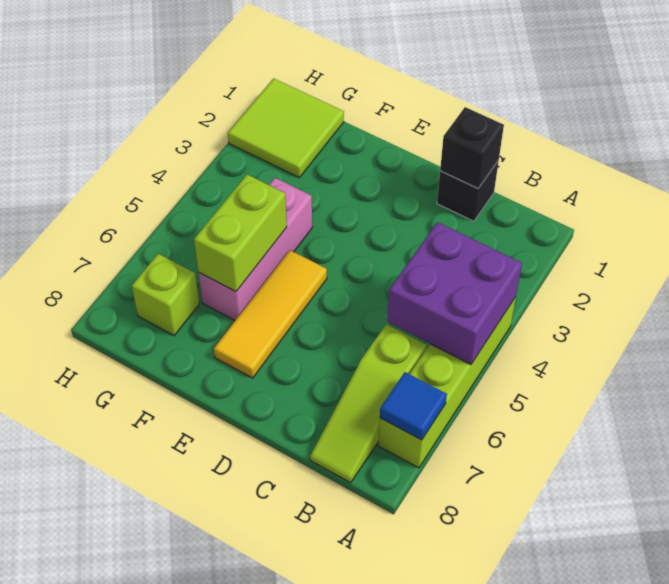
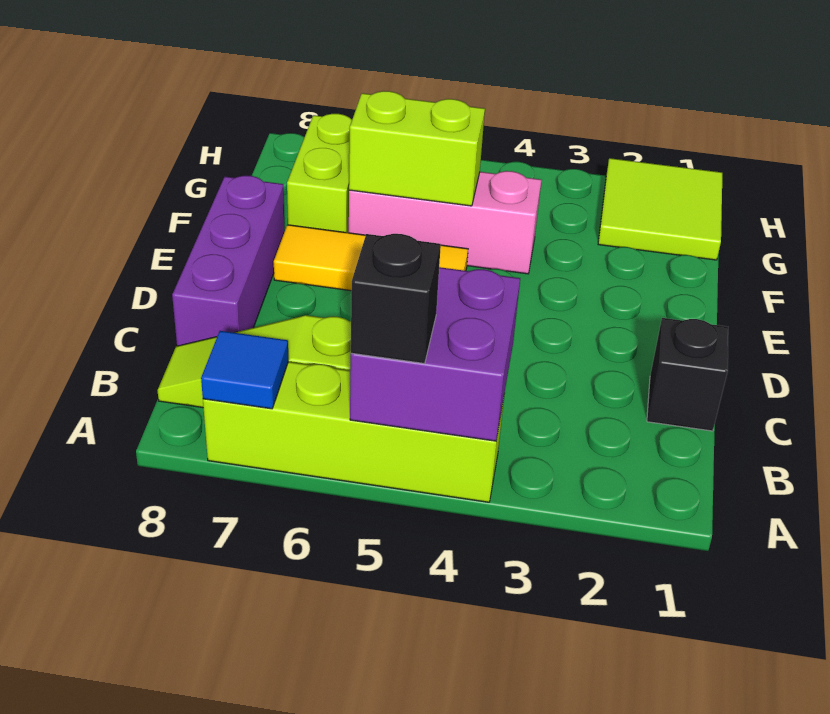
black brick C1 level 2 -> black brick A5 level 3
none -> purple brick C8:E8 level 1
lime brick G7 level 1 -> lime brick F7:G7 level 1

